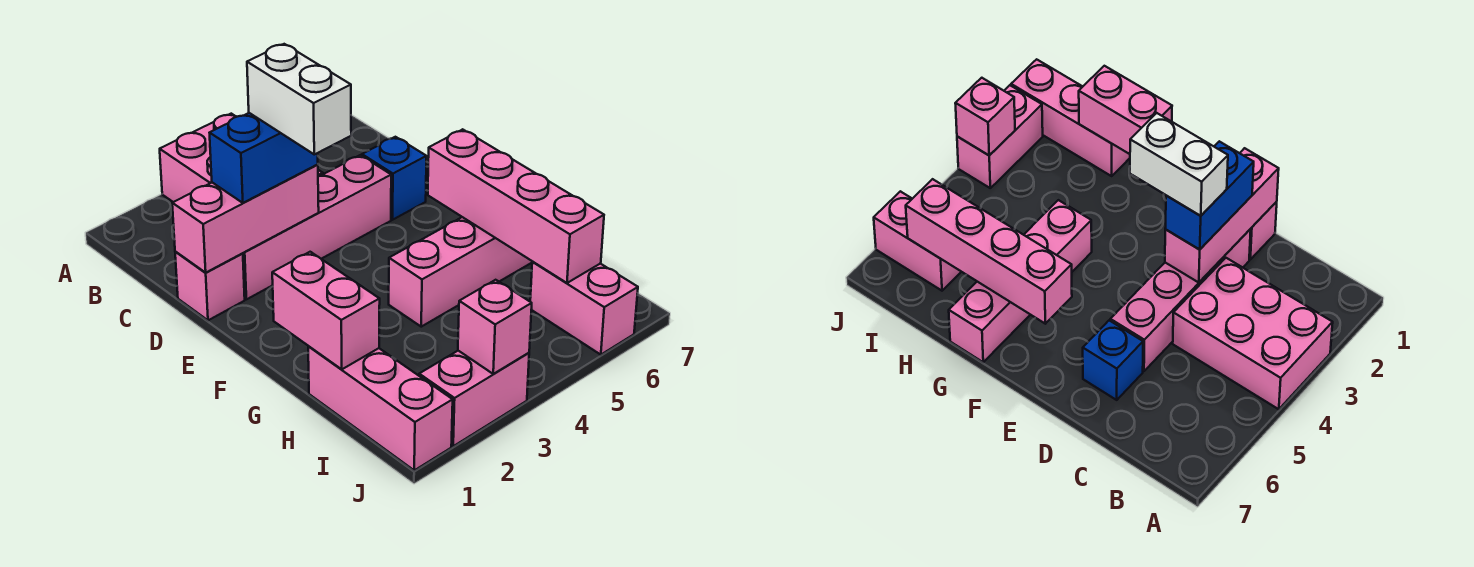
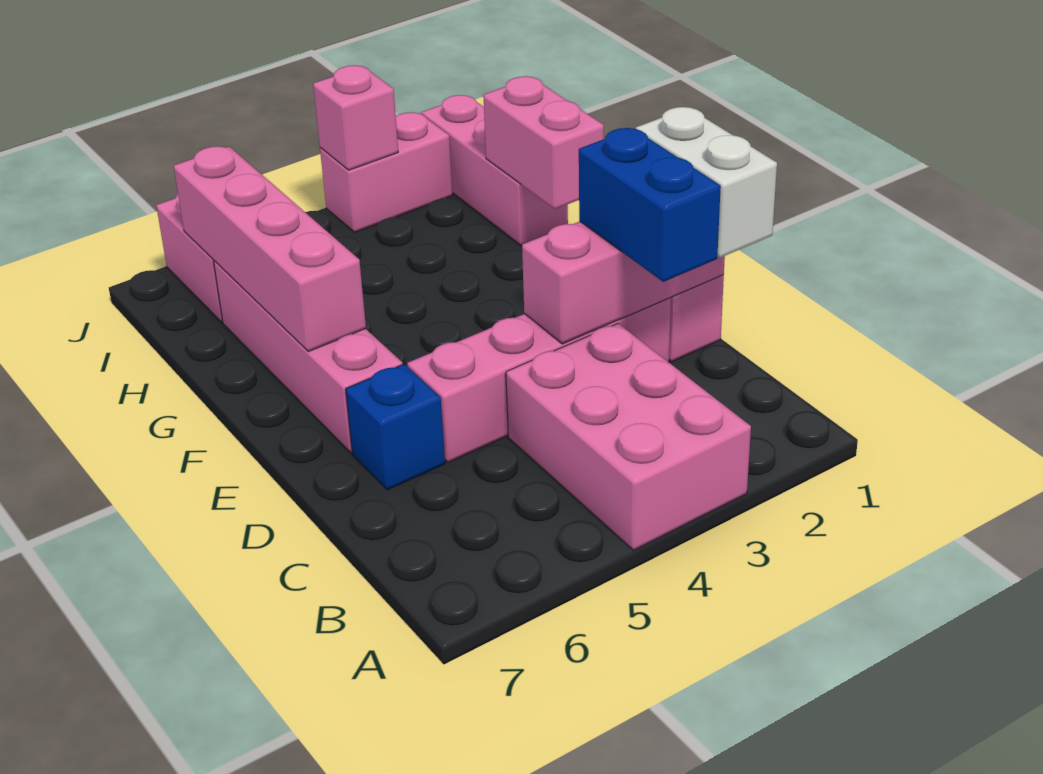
blue brick D2:D3 level 3 -> blue brick C2:D2 level 3
white brick D3:E3 level 4 -> white brick C1:D1 level 3
pink brick G4:G7 level 1 -> pink brick E6:H6 level 1

